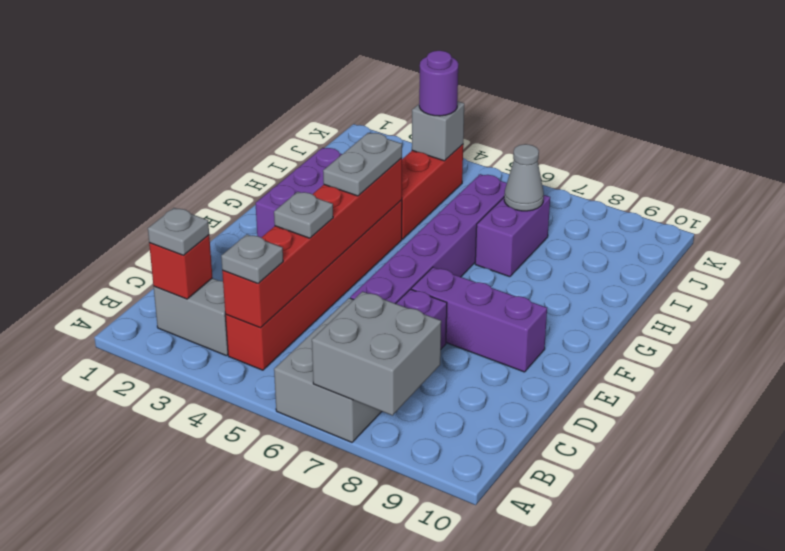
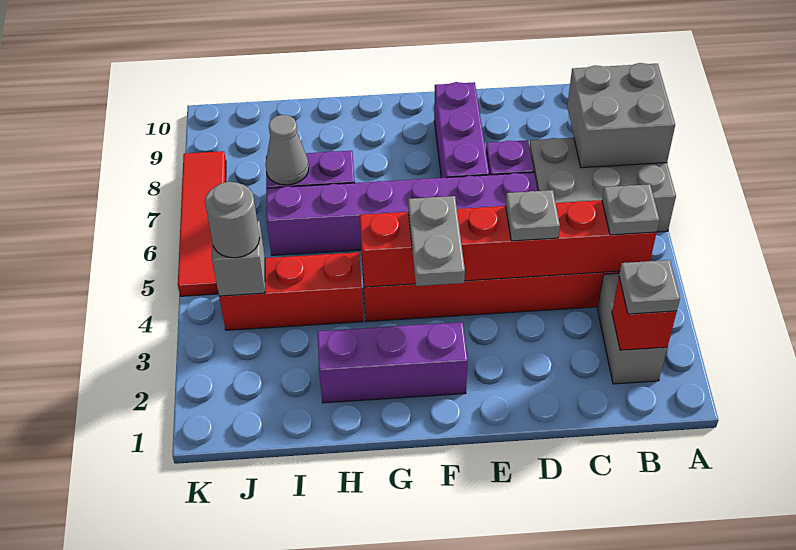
grey plate F4:G4 level 3 -> grey plate F3:F4 level 3
purple round brick J4 level 3 -> grey round brick J4 level 3
none -> red tile K5:K8 level 1

